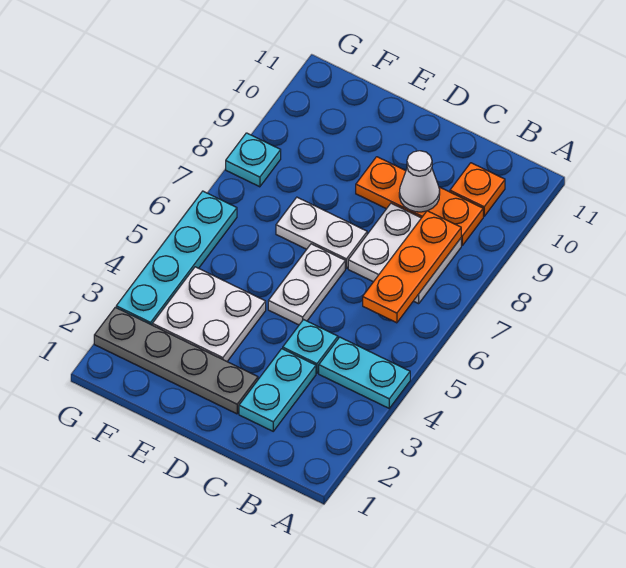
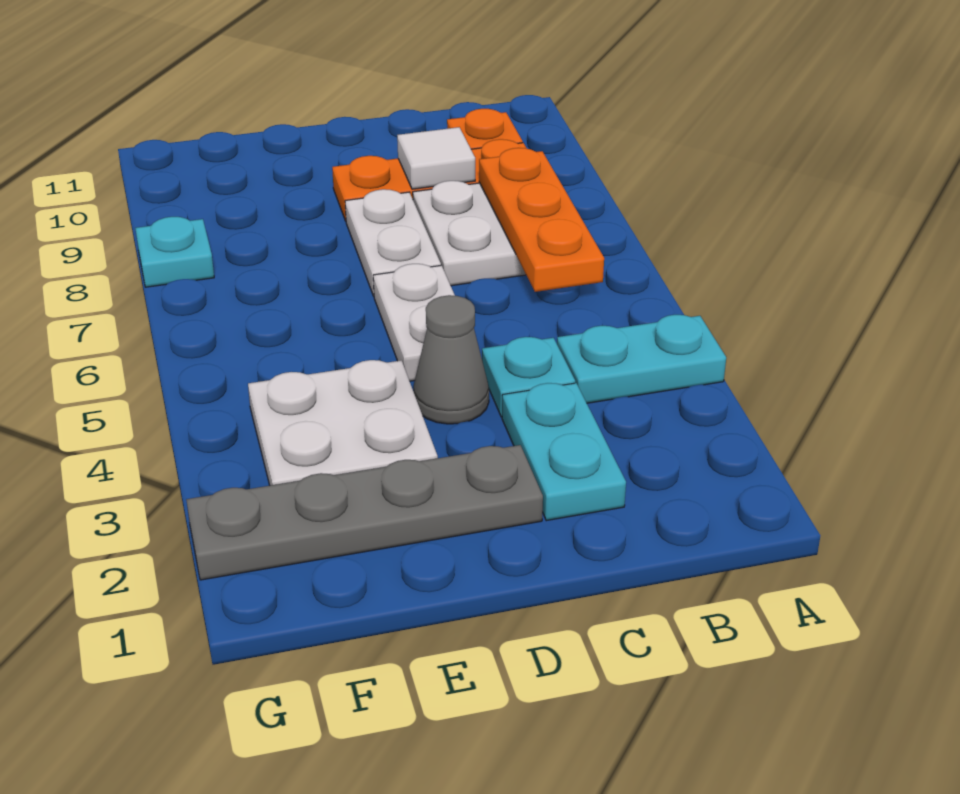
white cone C9 level 2 -> white tile C9 level 2
none -> grey cone D4 level 1
white plate D7:E7 level 1 -> white plate D7:D8 level 1
cyan plate G3:G6 level 1 -> none

